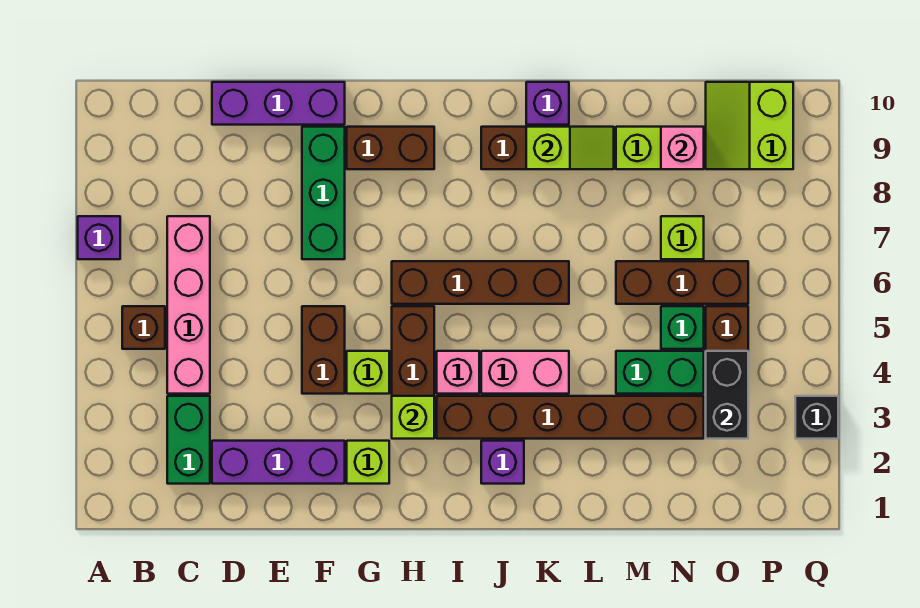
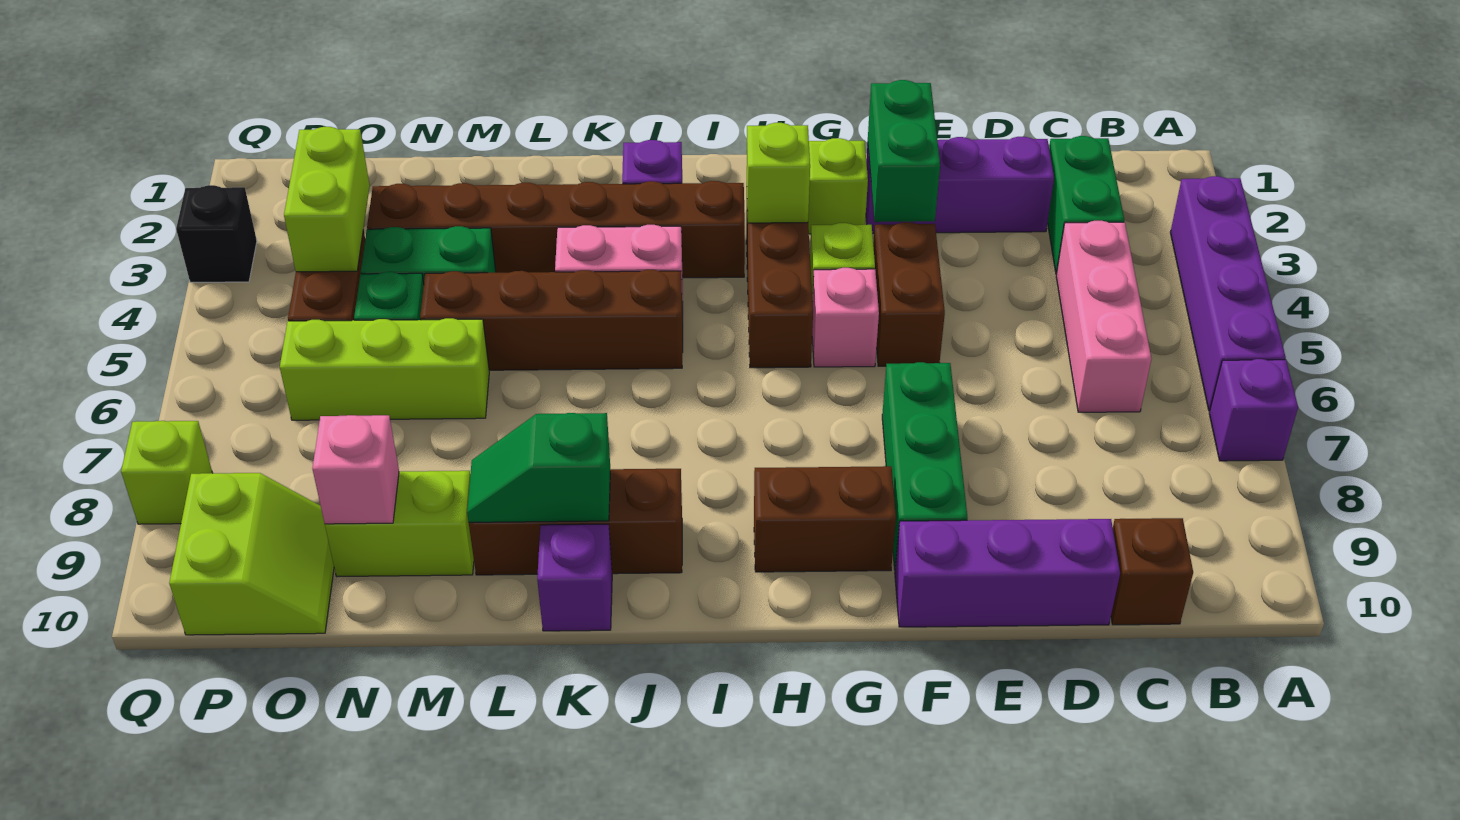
none -> purple brick A3:A6 level 1
brown brick B5 level 1 -> brown brick C10 level 1
pink brick C4:C7 level 1 -> pink brick C4:C6 level 1
none -> green brick F2:F3 level 2
brown brick H6:K6 level 1 -> brown brick J5:M5 level 1
pink brick I4 level 1 -> pink brick G5 level 1
lime slope K9:L9 level 2 top K -> green slope K9:L9 level 2 top K
brown brick M6:O6 level 1 -> lime brick M6:O6 level 1
lime brick N7 level 1 -> lime brick Q8 level 1
black brick O3:O4 level 2 -> lime brick O3:O4 level 2

